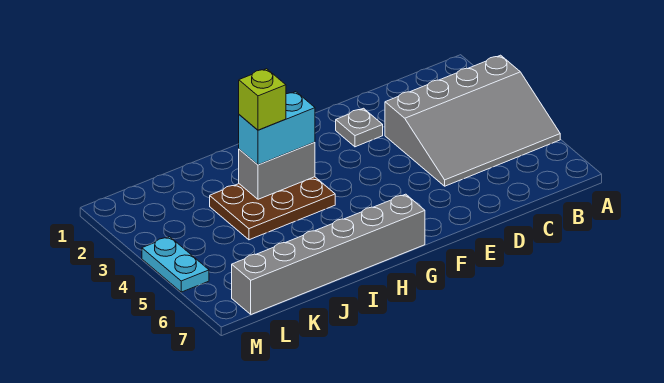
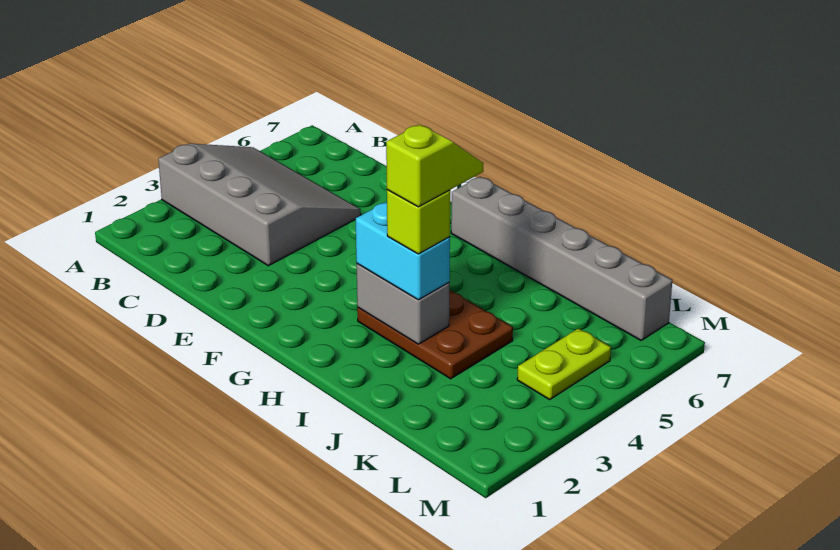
grey plate E2 level 1 -> none
none -> lime slope I3:I4 level 5 top 3
none -> lime plate L4:L5 level 1
cyan plate M4:M5 level 1 -> none

